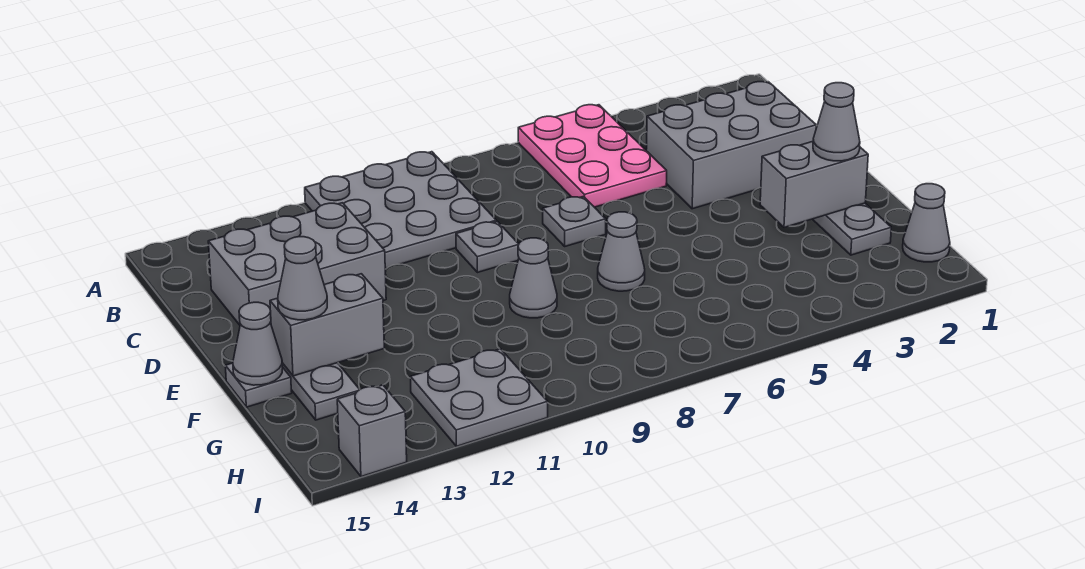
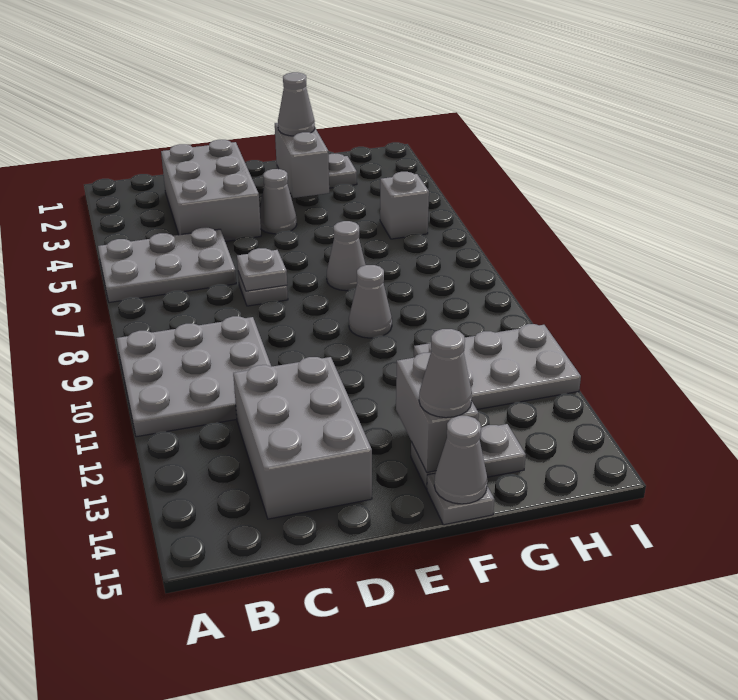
pink plate A5:C6 level 1 -> grey plate A5:C6 level 1
grey plate D9 level 1 -> grey plate D7 level 2
grey cone H1 level 1 -> grey cone E4 level 1
grey plate H11:I12 level 1 -> grey plate G11:I12 level 1
grey brick I14 level 1 -> grey brick H5 level 1

